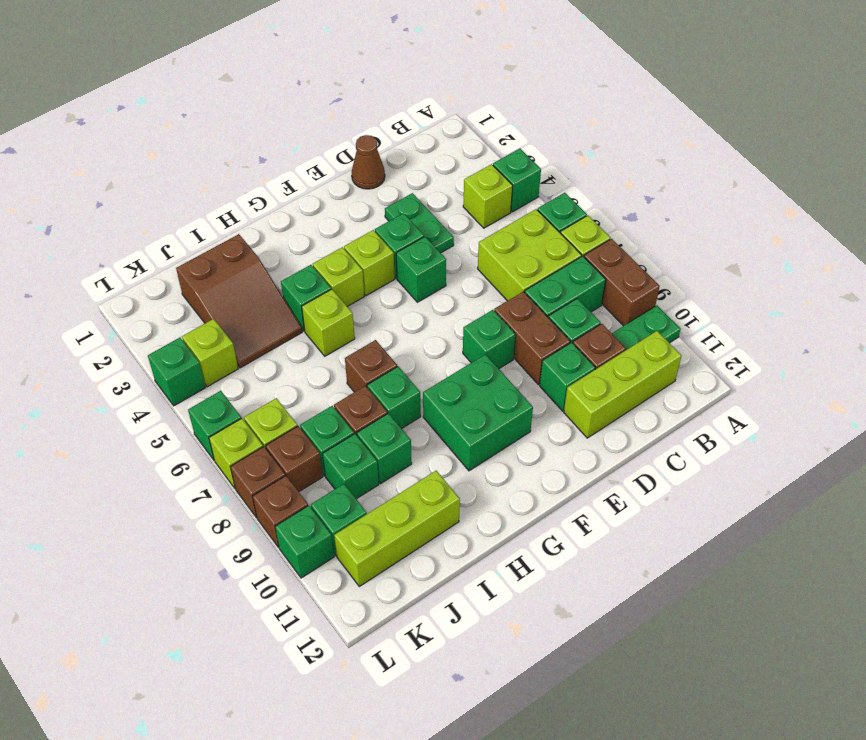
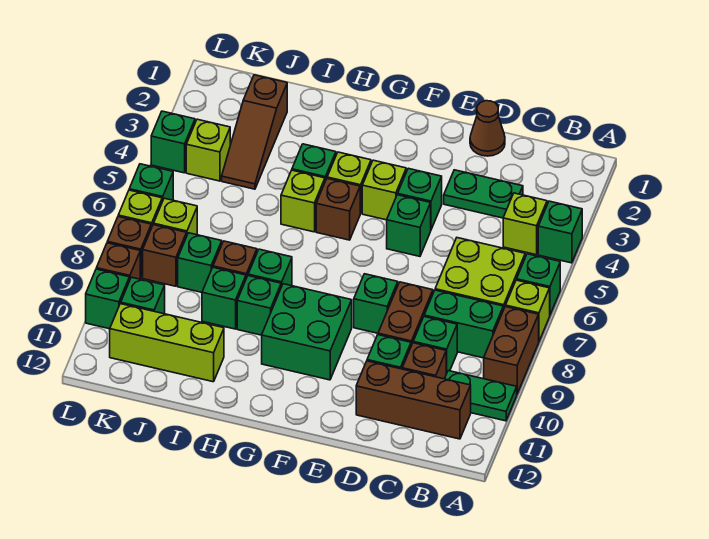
lime brick B11:D11 level 1 -> brown brick B11:D11 level 1
green plate D3:D4 level 1 -> green plate C3:D3 level 1
brown brick H7 level 1 -> brown brick G5 level 1
brown slope I2:J4 level 1 top 2 -> brown slope J2:J4 level 1 top 2
green brick J9 level 1 -> green brick H9 level 1

